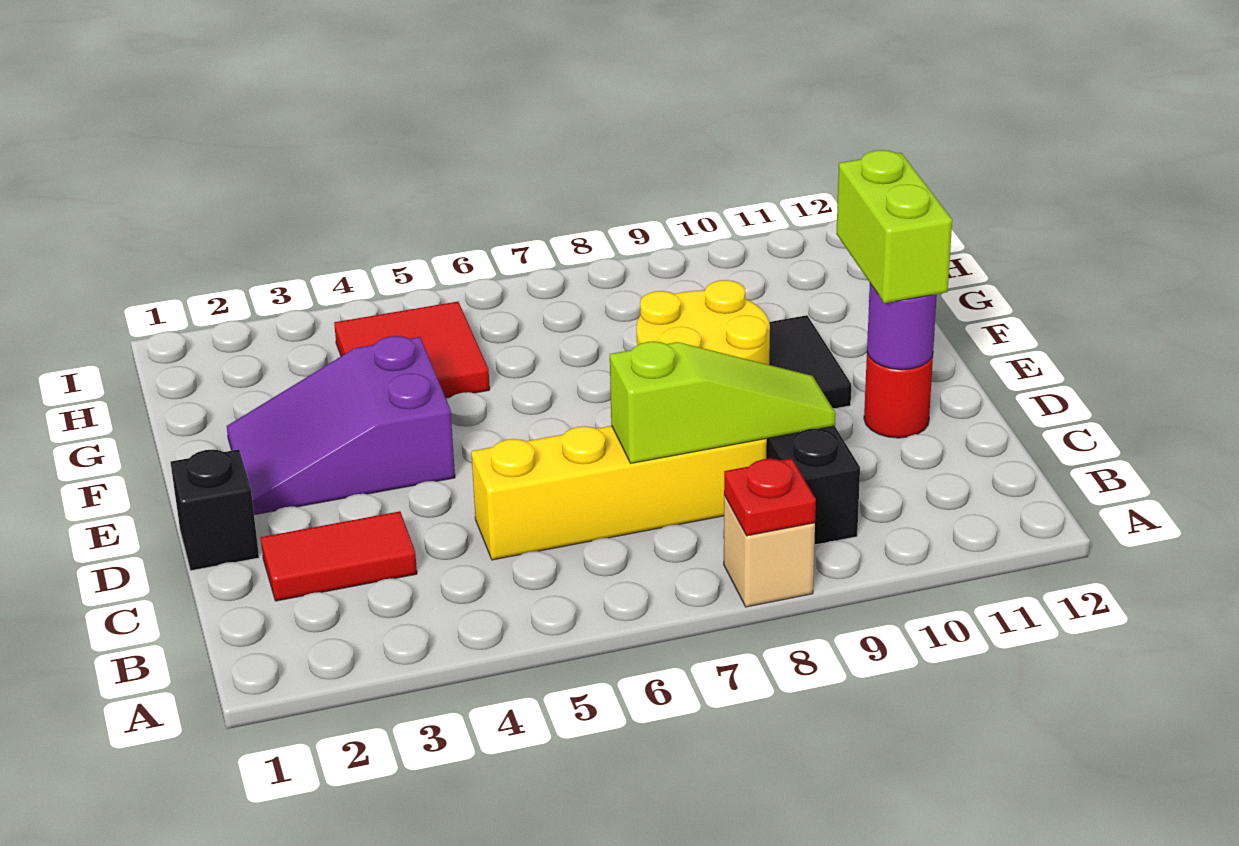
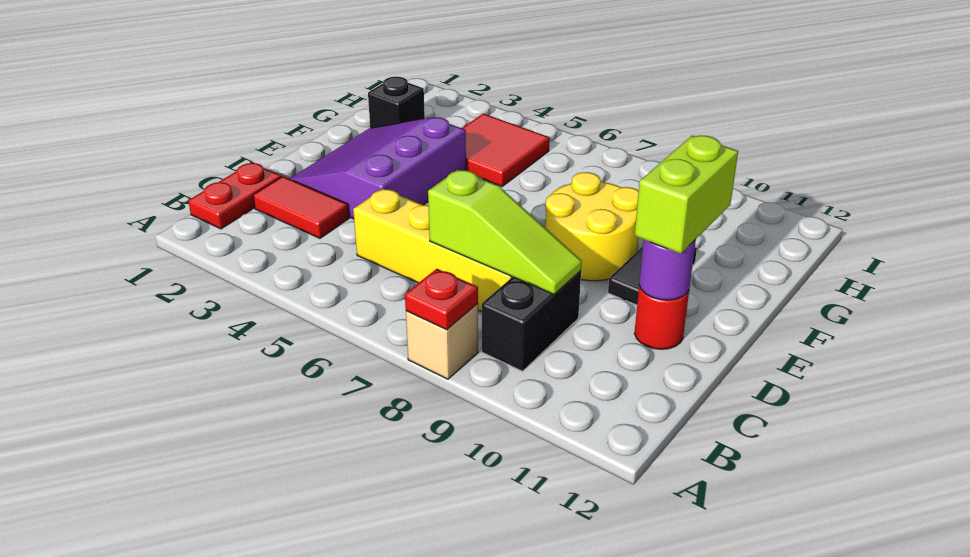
none -> red plate B1:C1 level 1
black brick D1 level 1 -> black brick G2 level 1
purple slope E2:F4 level 1 top 4 -> purple slope D2:F4 level 1 top 4

